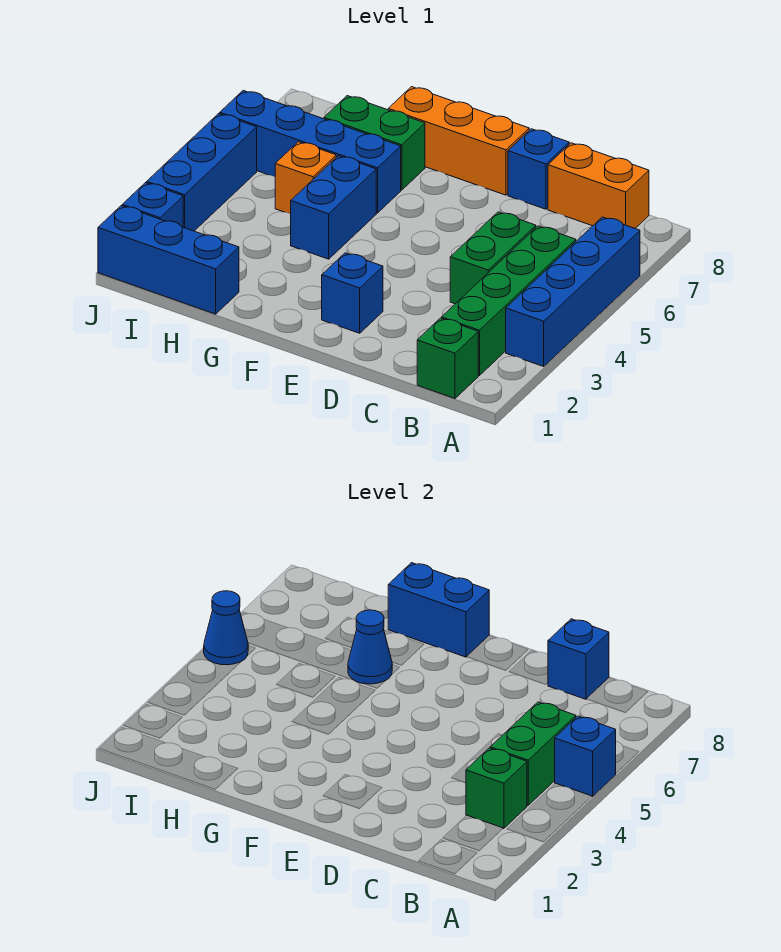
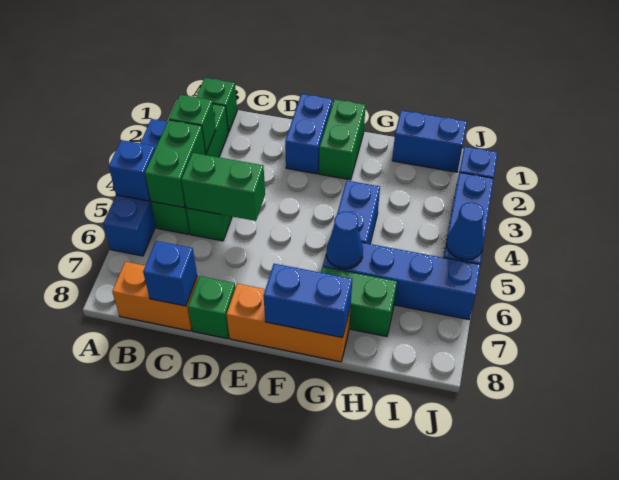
none -> green brick C5:D5 level 2
blue brick D8 level 1 -> green brick D8 level 1
blue brick E2 level 1 -> blue brick E1:E2 level 1
none -> green brick F1:F2 level 1
blue brick H1:J1 level 1 -> blue brick H1:I1 level 1
orange brick H5 level 1 -> none

